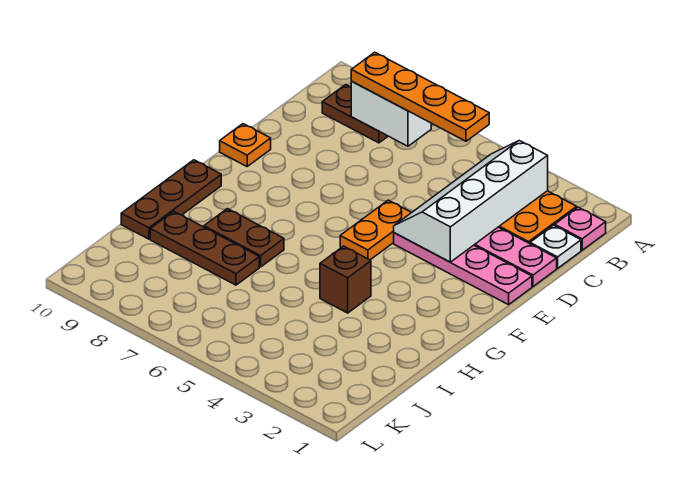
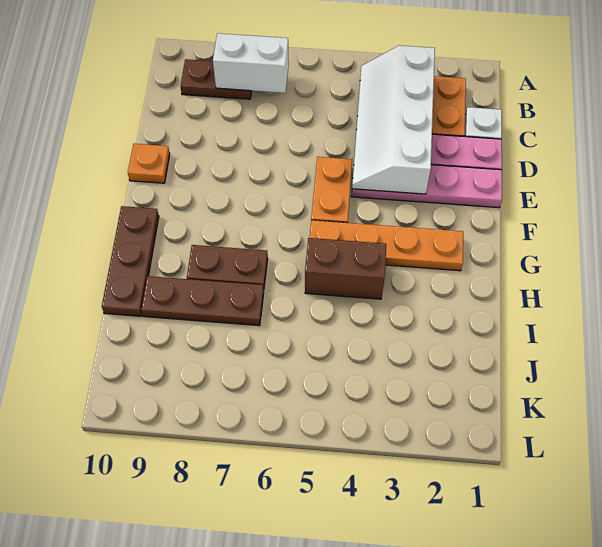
pink plate B1 level 1 -> none
orange plate B5:B8 level 3 -> orange plate G2:G5 level 1
brown brick H4 level 1 -> brown brick H4:H5 level 1

